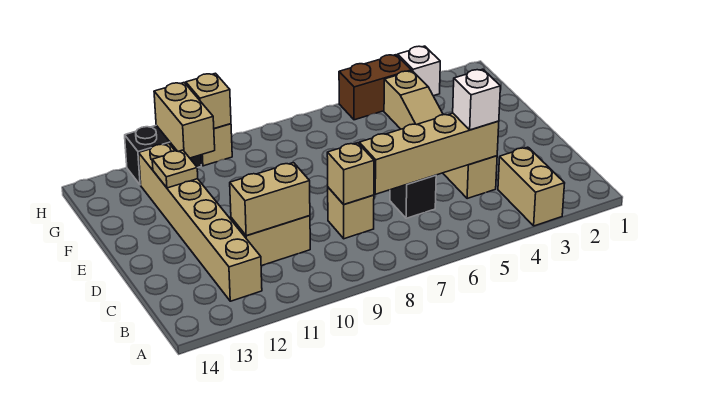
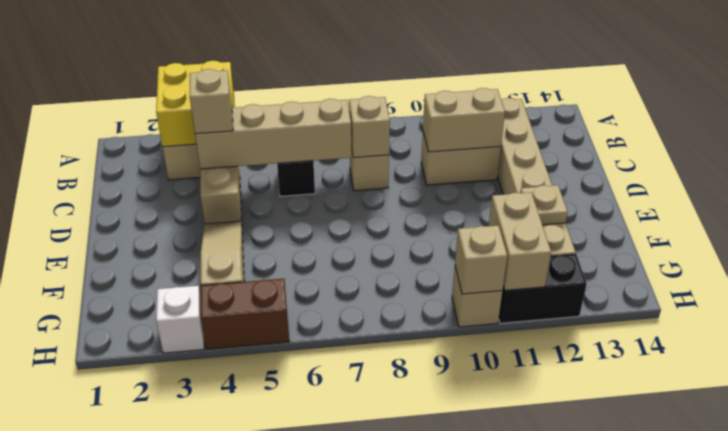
none -> yellow brick A3:B4 level 2
white brick C4 level 3 -> tan brick C4 level 3

